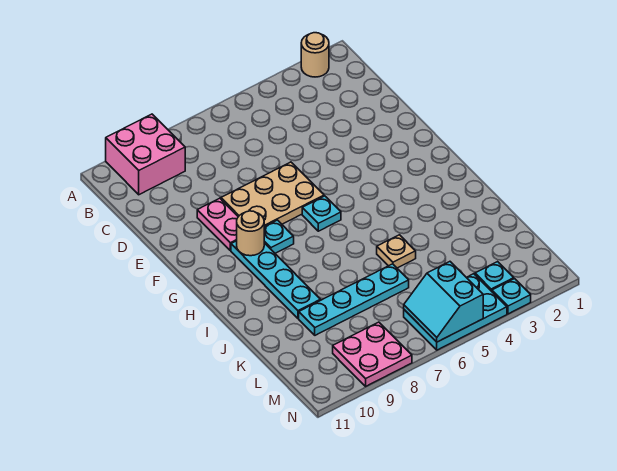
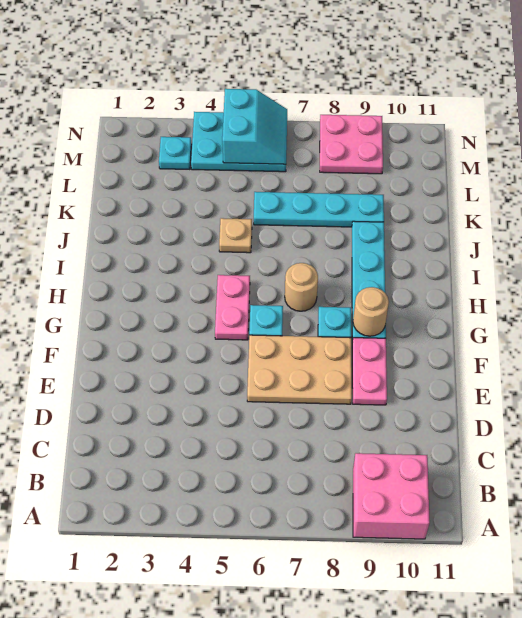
tan round brick A2 level 1 -> tan round brick H7 level 1
none -> pink plate G5:H5 level 1
cyan plate N3 level 1 -> none

